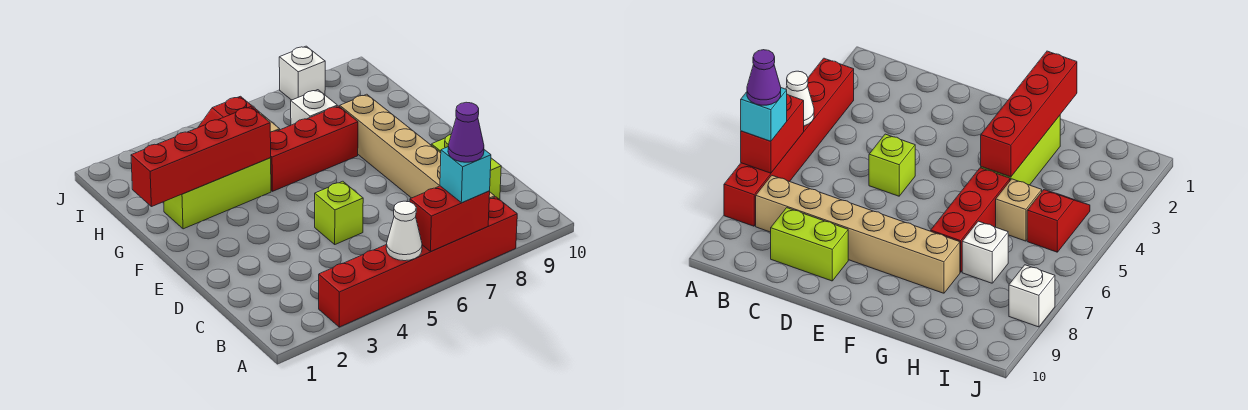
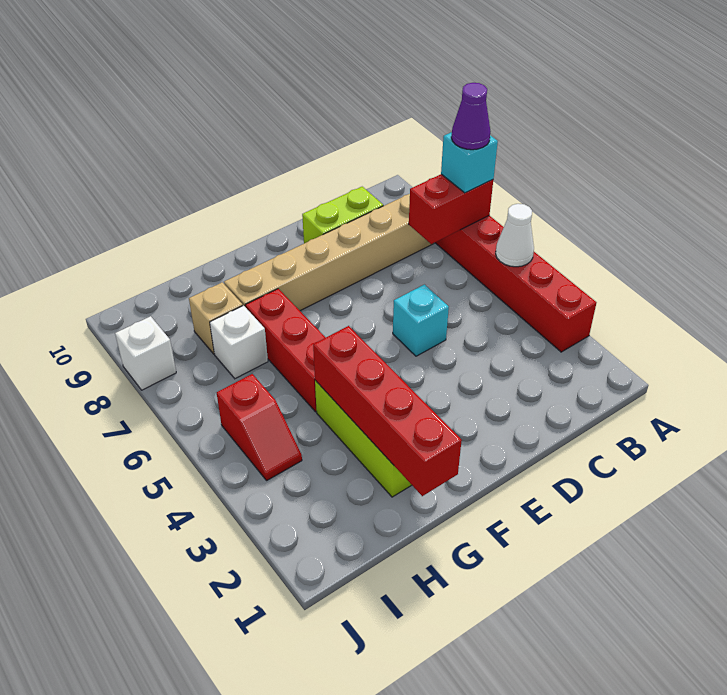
red brick A6:A7 level 2 -> red brick A7:B7 level 2
lime brick D5 level 1 -> cyan brick D5 level 1
tan brick H5 level 1 -> tan brick H8 level 1

